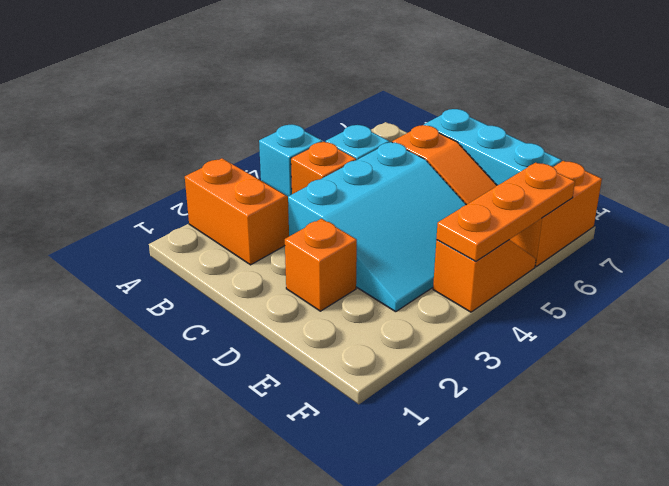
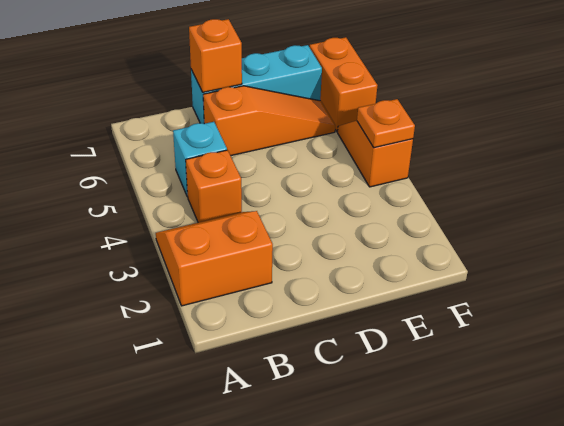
cyan brick A4 level 1 -> none
cyan slope C3:E5 level 1 top C -> none
orange brick D2 level 1 -> orange brick C7 level 2
orange plate F4:F6 level 2 -> orange plate F4 level 2

